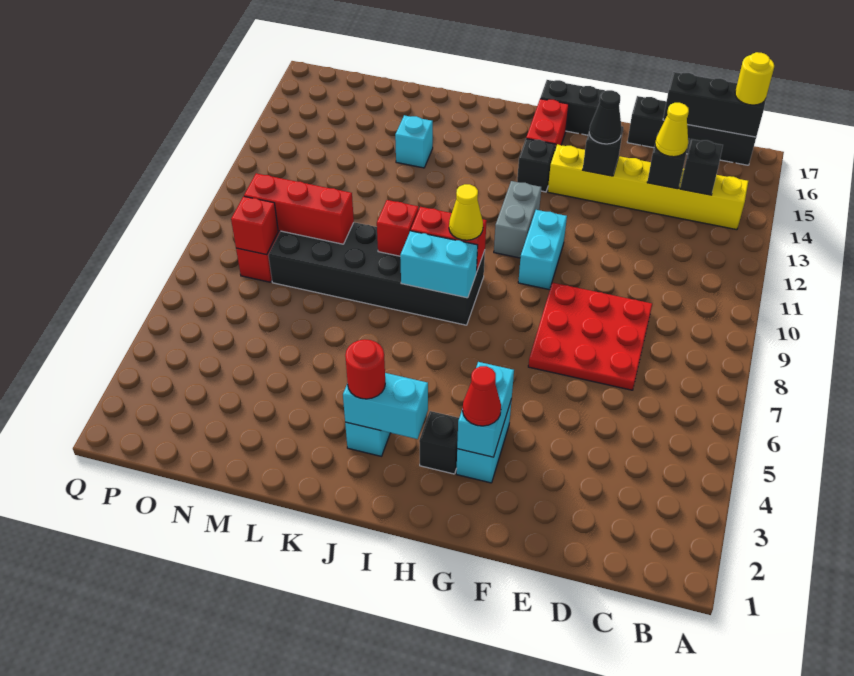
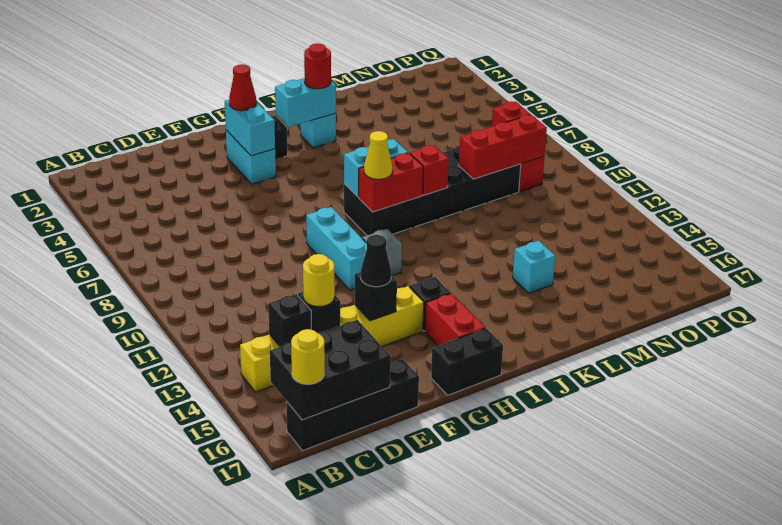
black brick B17:D17 level 2 -> black brick B16:D17 level 2
red plate D7:F9 level 1 -> none
yellow cone D14 level 3 -> yellow round brick D14 level 3
cyan brick G10:G11 level 1 -> cyan brick G9:G11 level 1
grey brick H11:H12 level 1 -> grey brick H11 level 1

